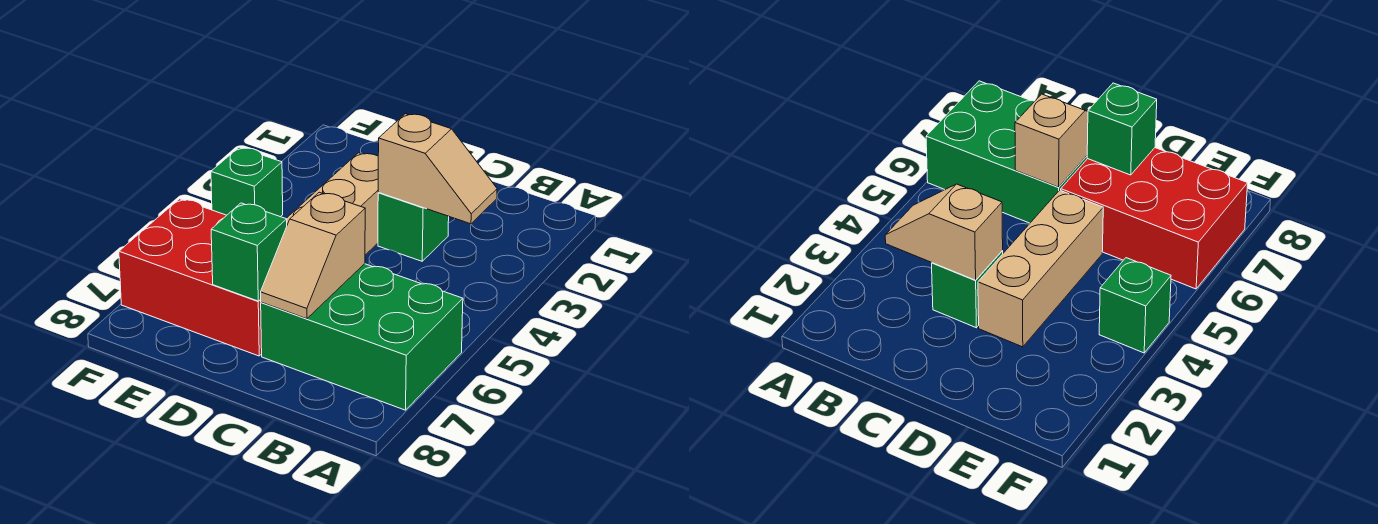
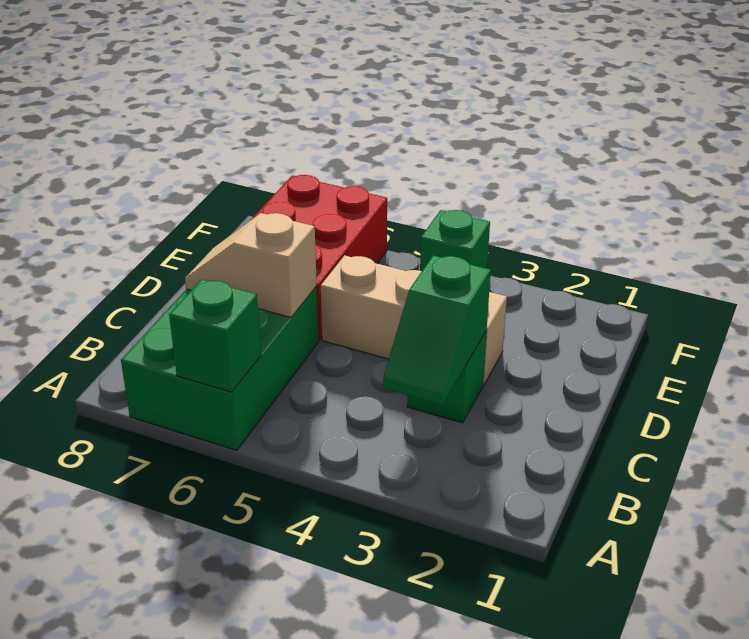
tan slope B3:C3 level 2 top C -> green slope B3:C3 level 2 top C
green brick D7 level 2 -> green brick A6 level 2

